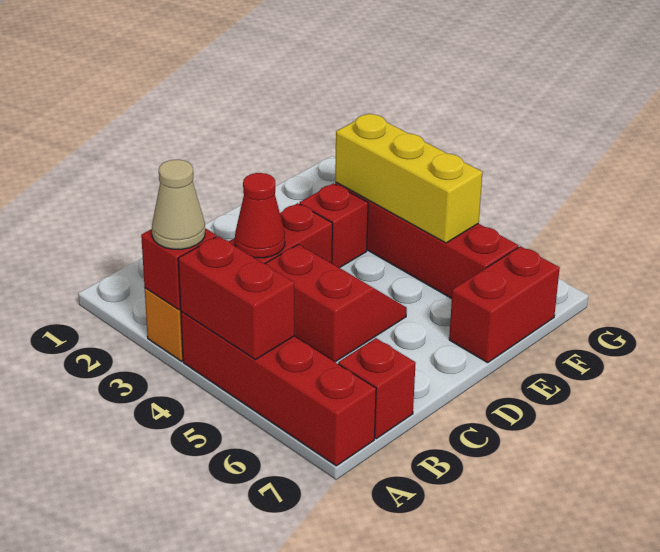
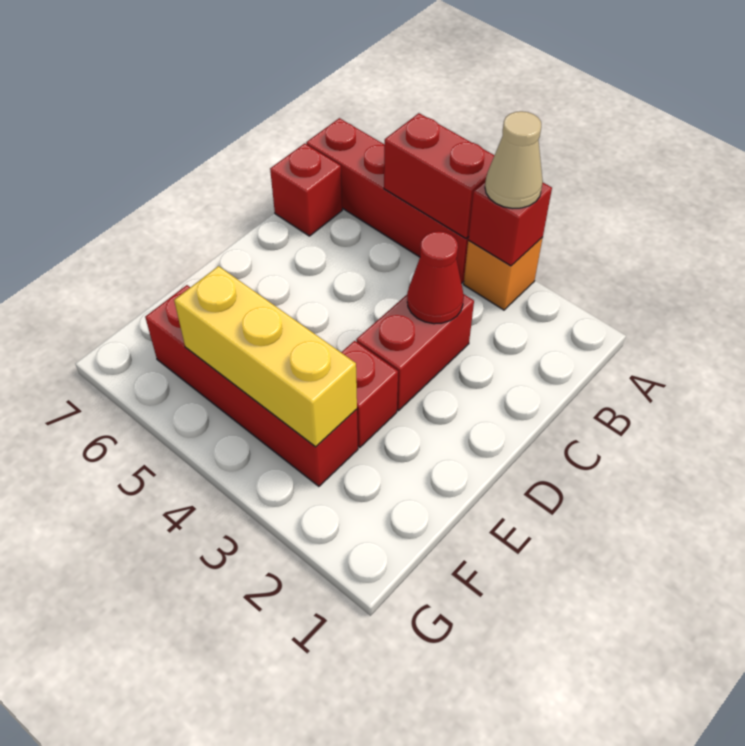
red slope C4:D5 level 1 top C -> none
red brick E7:F7 level 1 -> none

